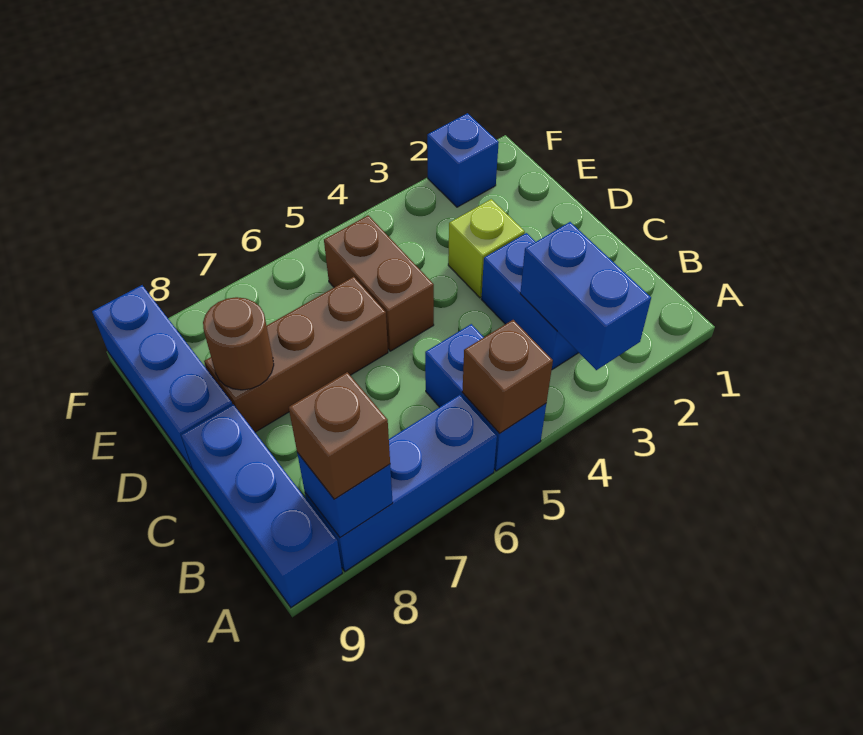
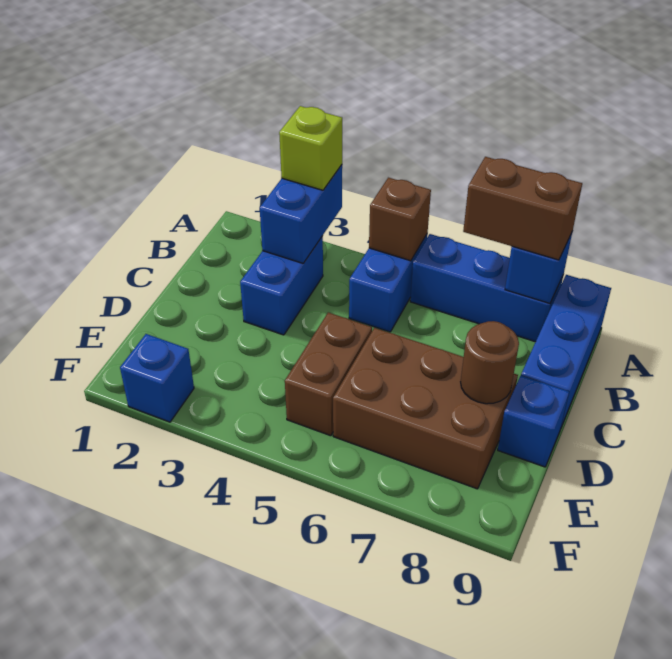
brown brick A8 level 3 -> brown brick A7:A8 level 3
lime brick D3 level 1 -> lime brick A3 level 3
brown brick D6:D8 level 1 -> brown brick D6:E8 level 1
blue brick D9:F9 level 1 -> blue brick D9 level 1

